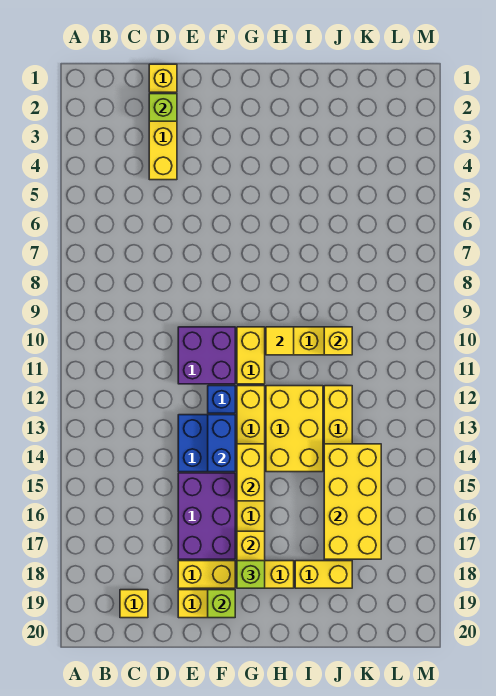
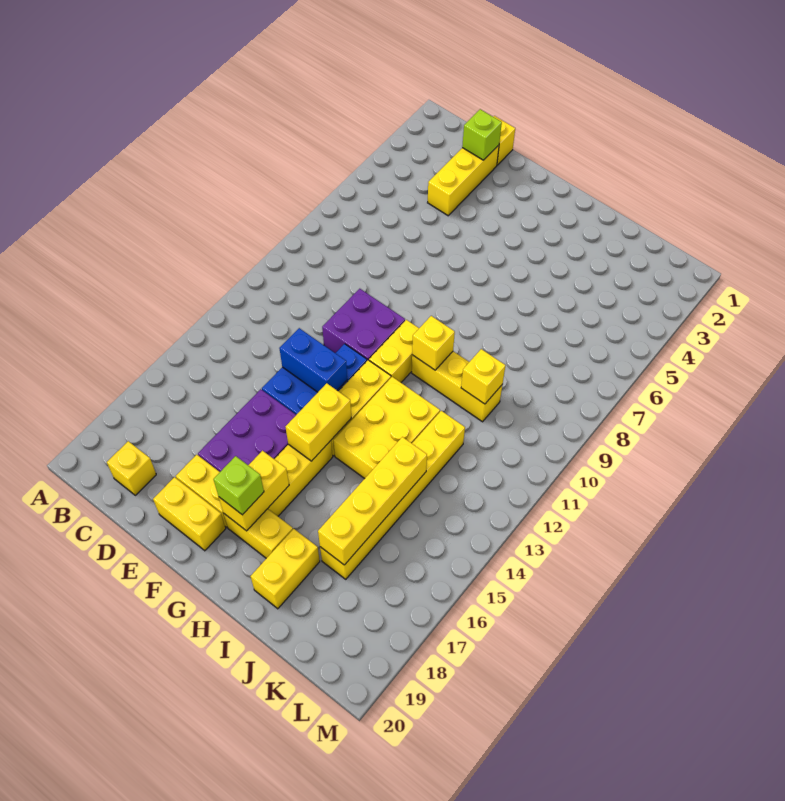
blue brick F13:F14 level 2 -> blue brick E13:F13 level 2
lime brick F19 level 2 -> none
yellow tile H10 level 2 -> yellow brick H10 level 2
yellow brick I18:J18 level 1 -> yellow brick I18:I19 level 1
yellow brick J14:K17 level 2 -> yellow brick J14:J17 level 2

